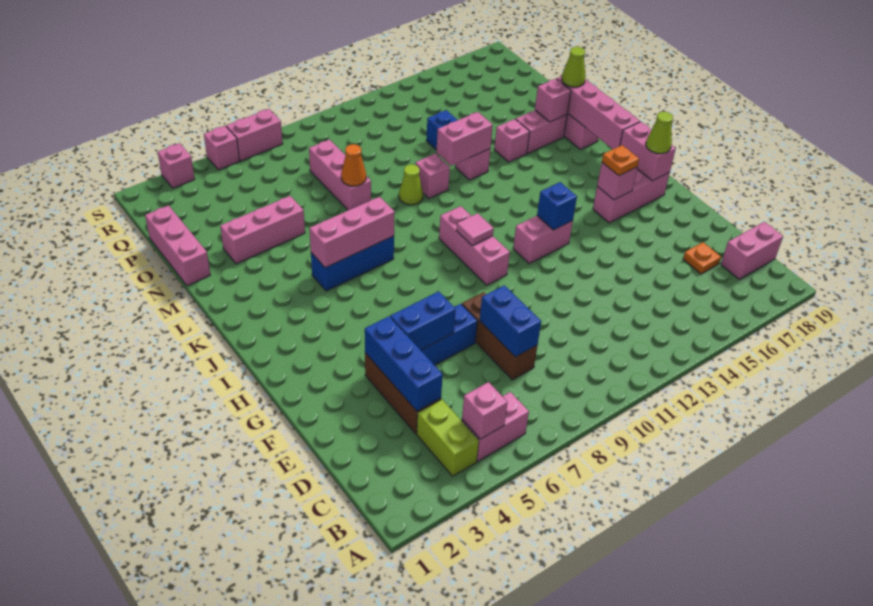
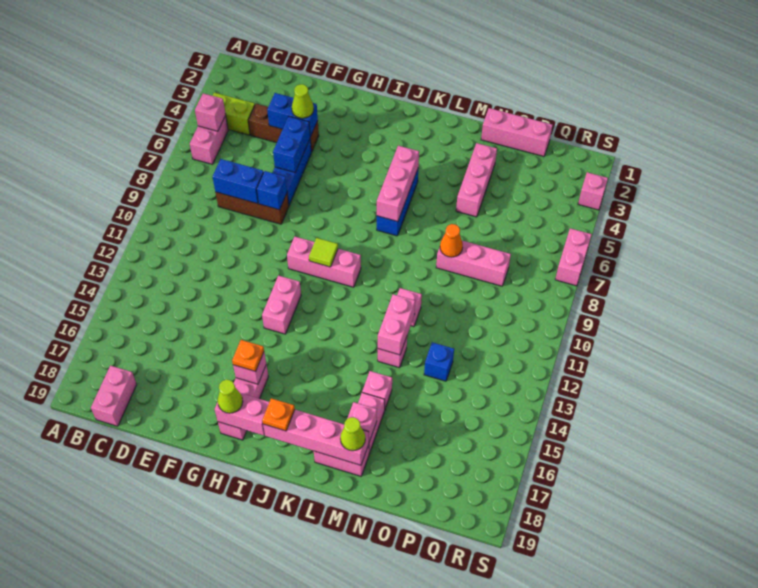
blue brick D4:F4 level 2 -> blue brick E4:F4 level 2
orange plate D17 level 1 -> orange plate J18 level 3
blue brick H13 level 2 -> blue brick F8 level 2
pink tile I10 level 2 -> lime tile I10 level 2
lime cone M10 level 1 -> lime cone F4 level 3
pink brick S5 level 1 -> none

